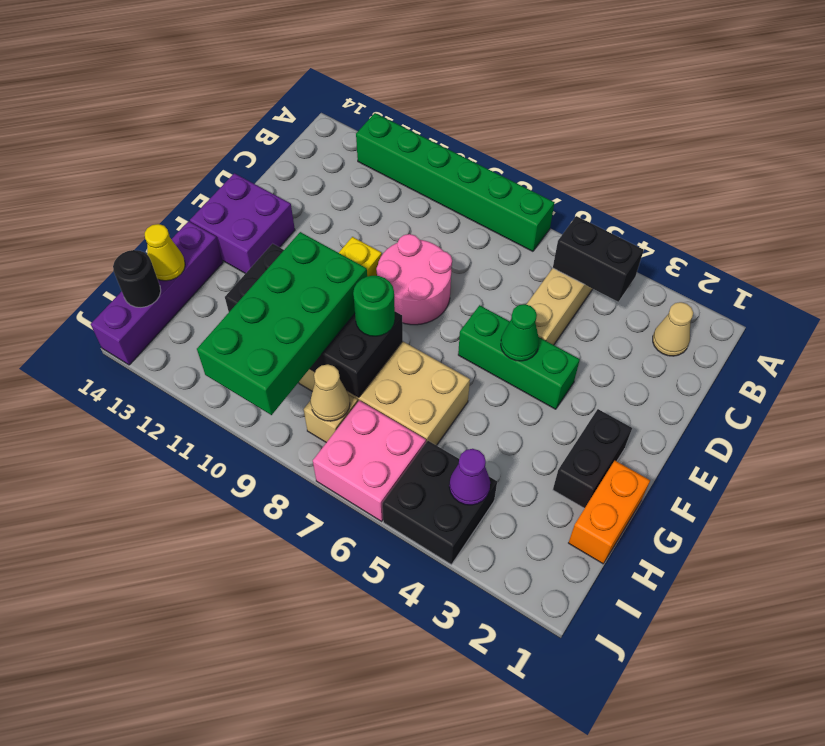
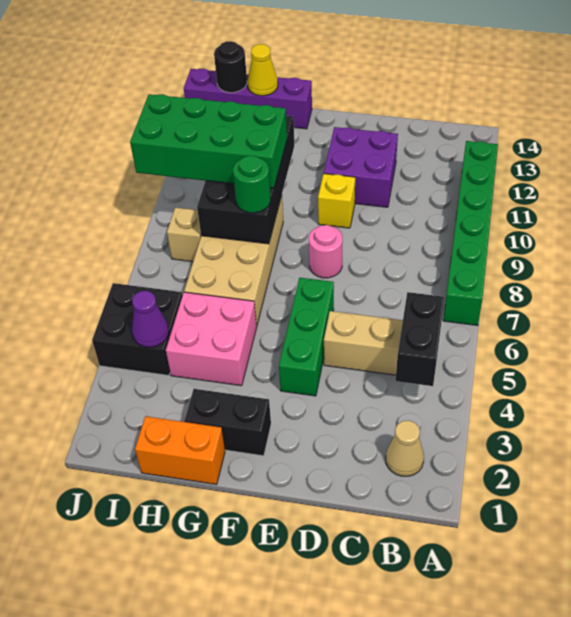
pink round brick D8:E9 level 1 -> pink round brick E8 level 1
green cone E5 level 2 -> none
purple brick E13:F14 level 1 -> purple brick D11:E12 level 1
pink brick I6:J7 level 1 -> pink brick G4:H5 level 1
tan cone I8 level 2 -> none

